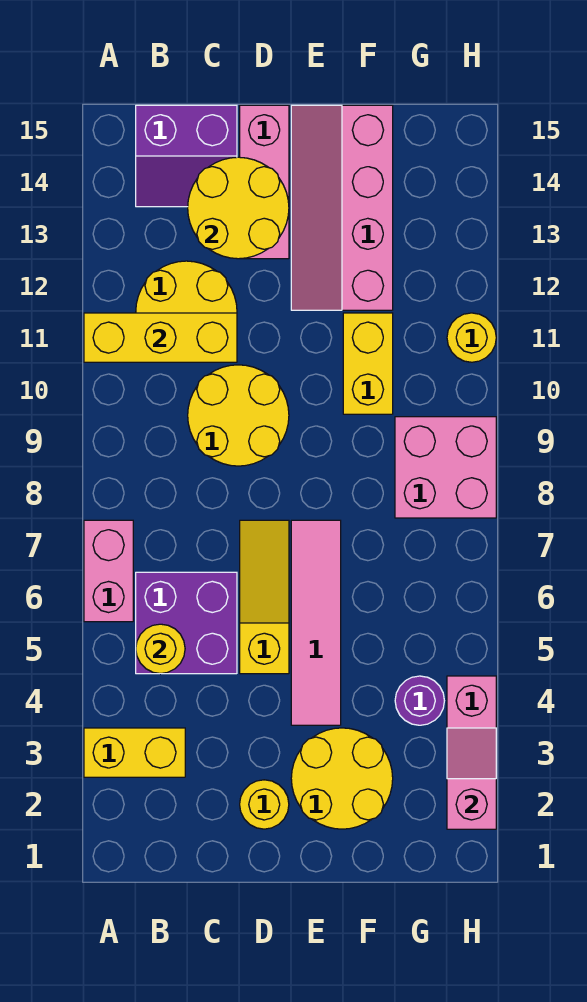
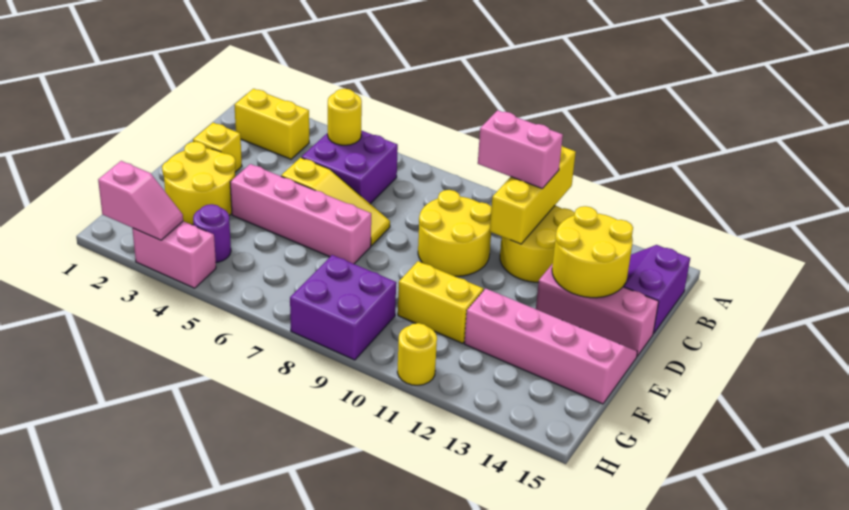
yellow brick A3:B3 level 1 -> yellow brick B2:B3 level 1
pink brick A6:A7 level 1 -> pink brick B10:B11 level 3
yellow round brick D2 level 1 -> yellow brick D2 level 1
pink tile E4:E7 level 1 -> pink brick E4:E7 level 1
pink brick G8:H9 level 1 -> purple brick G8:H9 level 1

